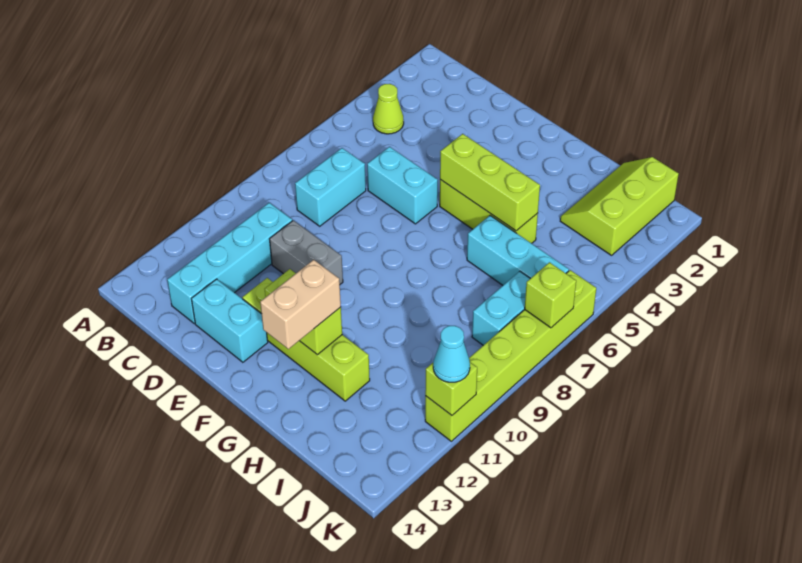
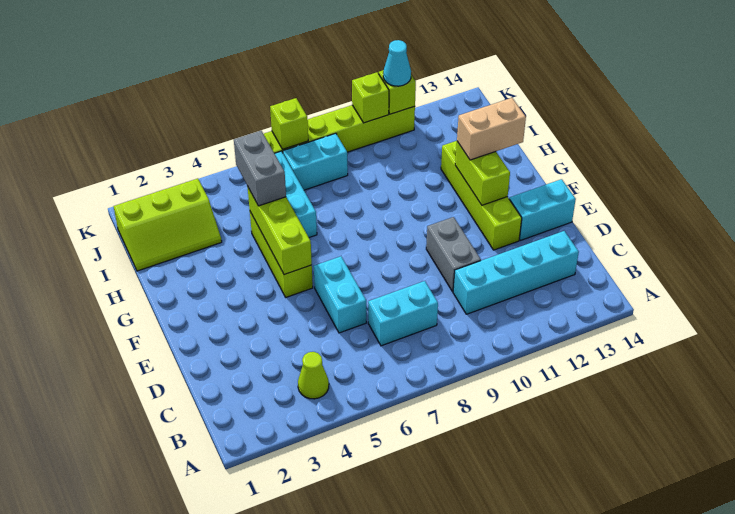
cyan brick D13:E13 level 1 -> cyan brick E13:E14 level 1
none -> grey brick H5:I5 level 3
none -> lime brick K10 level 2

